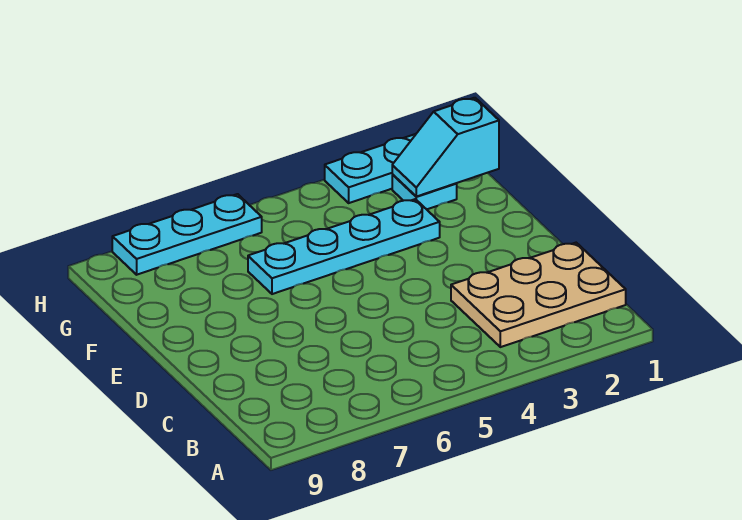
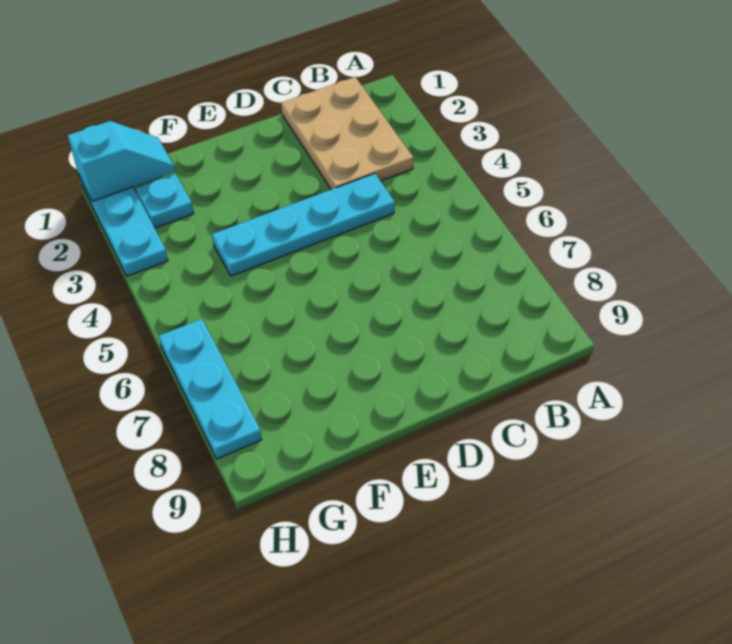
cyan plate F3:F6 level 1 -> cyan plate C4:F4 level 1
cyan slope G1:G2 level 2 top 1 -> cyan slope G1:H1 level 2 top H

